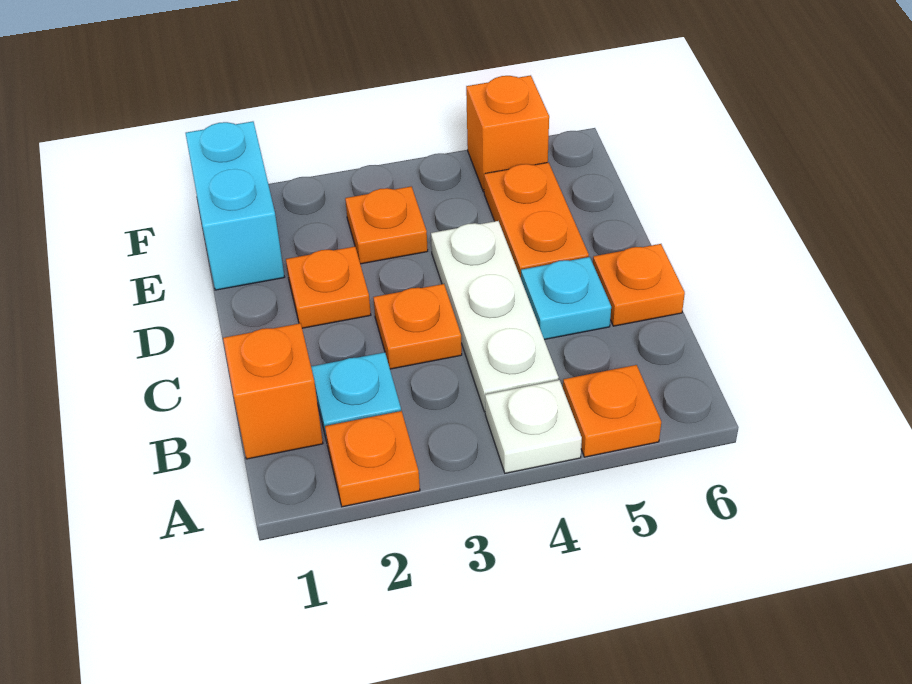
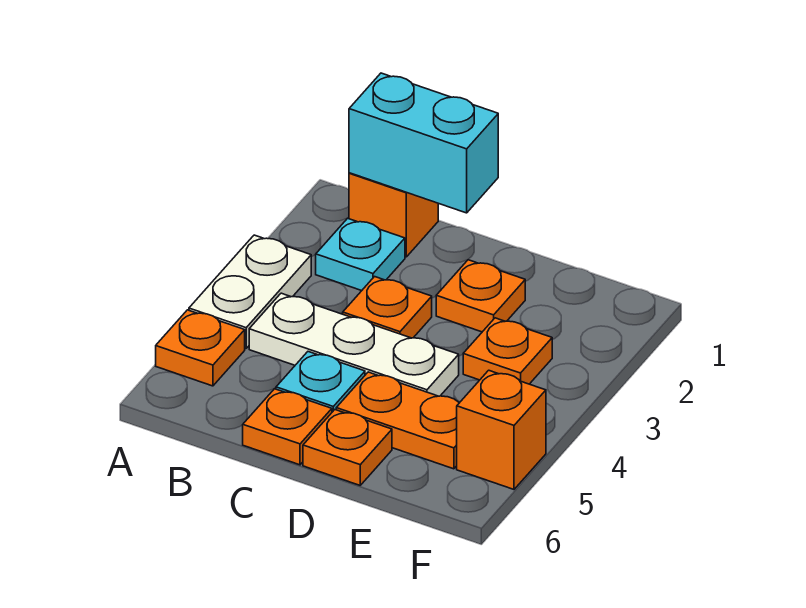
orange plate A2 level 1 -> orange plate D6 level 1
white plate A4 level 1 -> white plate A3:A4 level 1
cyan brick E1:F1 level 1 -> cyan brick B1:C1 level 2

